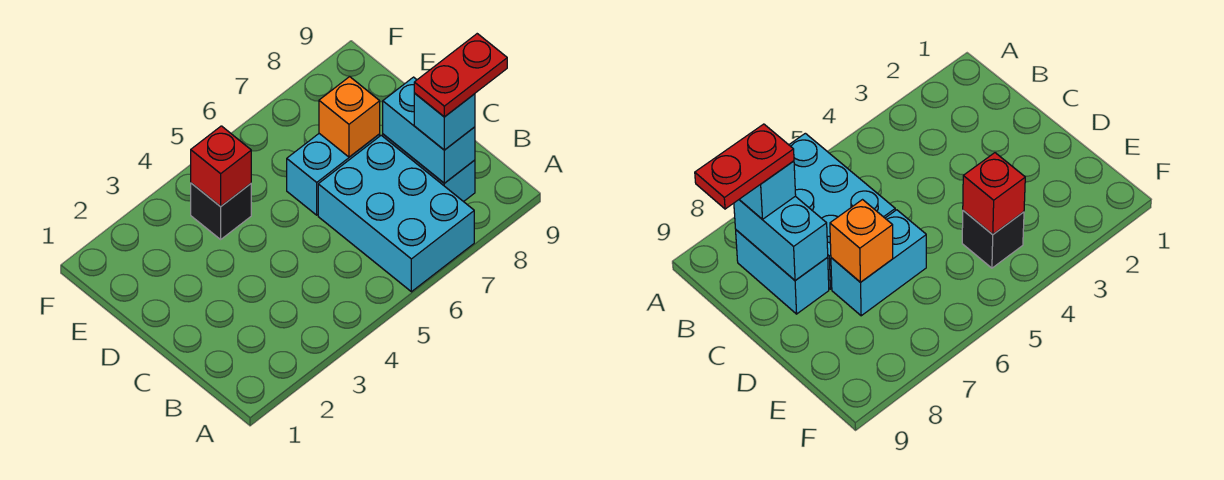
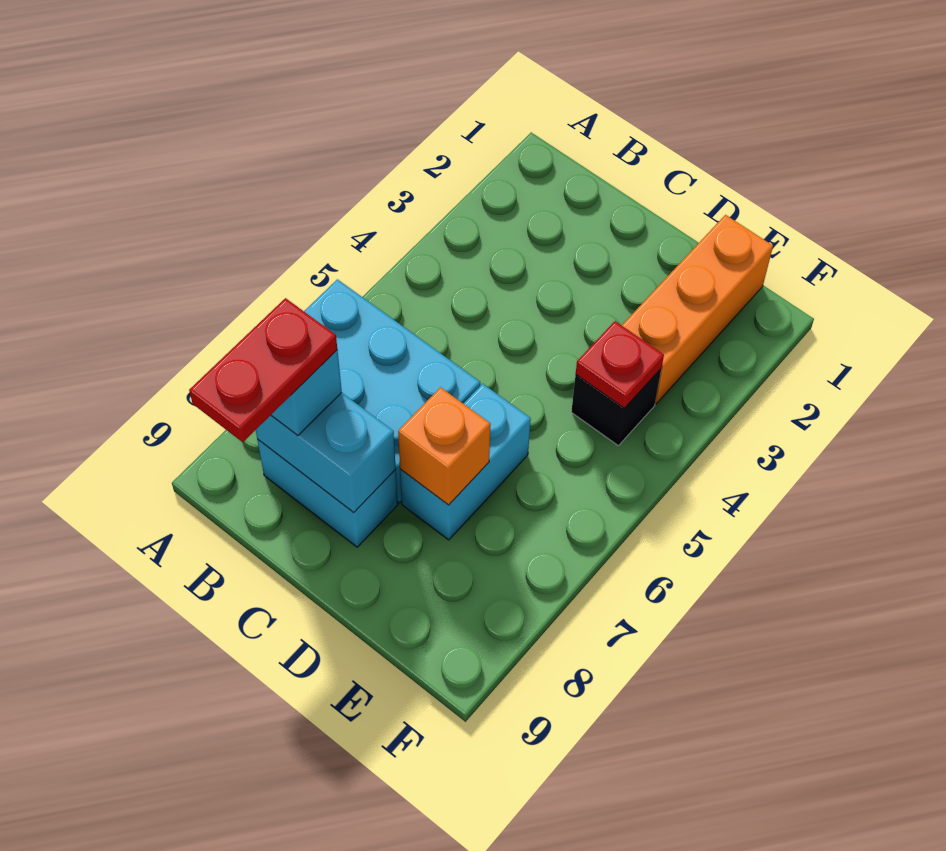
none -> orange brick E1:E3 level 1
red brick E4 level 2 -> red plate E4 level 2

